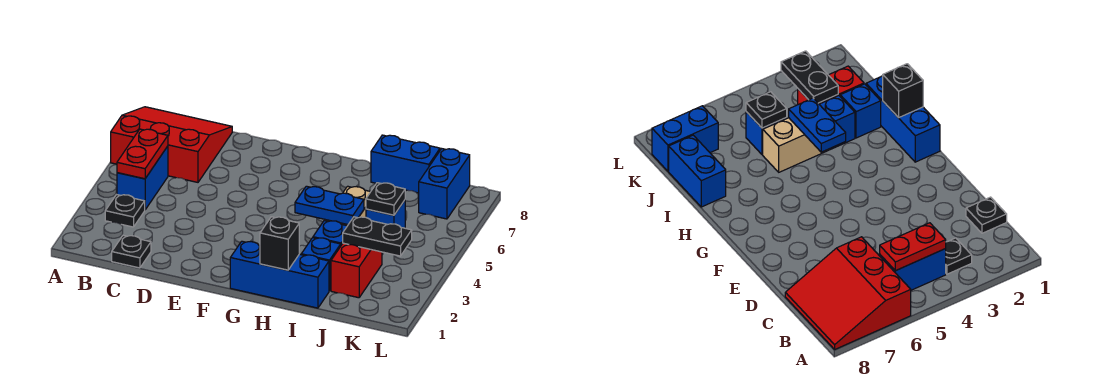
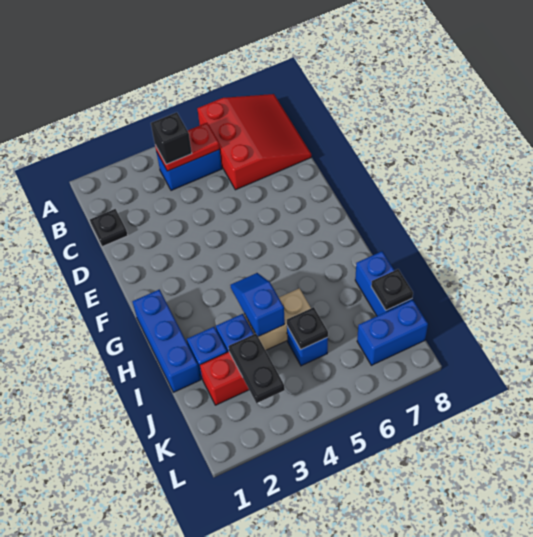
black plate B3 level 1 -> black plate J8 level 2
black brick H1 level 2 -> black brick B4 level 3
blue plate H4:I4 level 2 -> blue slope H4:I4 level 2 top I

